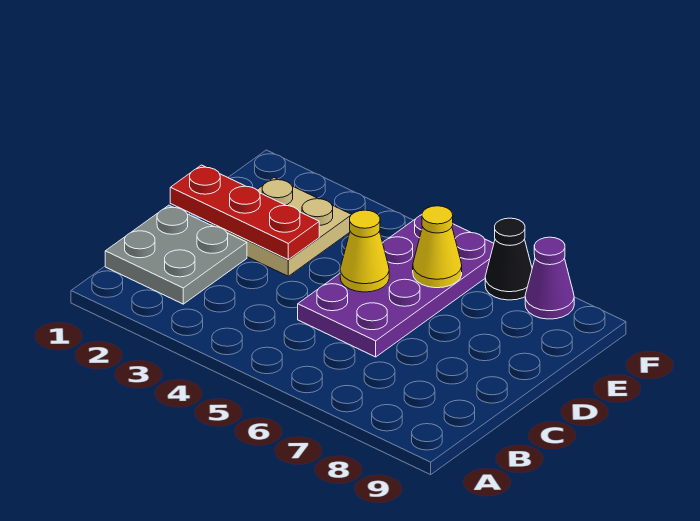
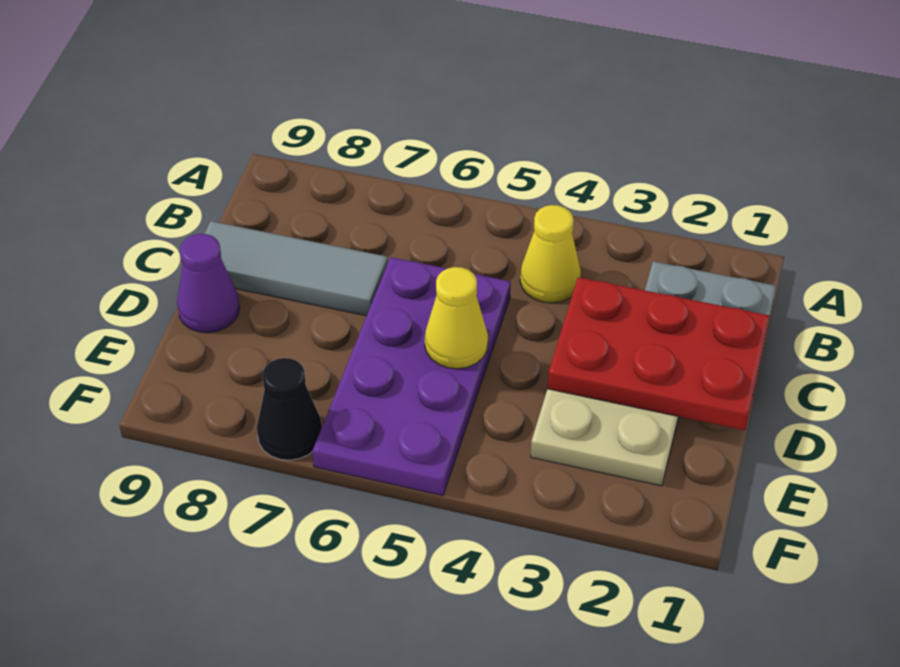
none -> grey tile C7:C9 level 1
red plate D1:D3 level 2 -> red plate C1:D3 level 2
yellow cone E6 level 2 -> yellow cone B4 level 1
purple cone F8 level 1 -> purple cone D9 level 1

